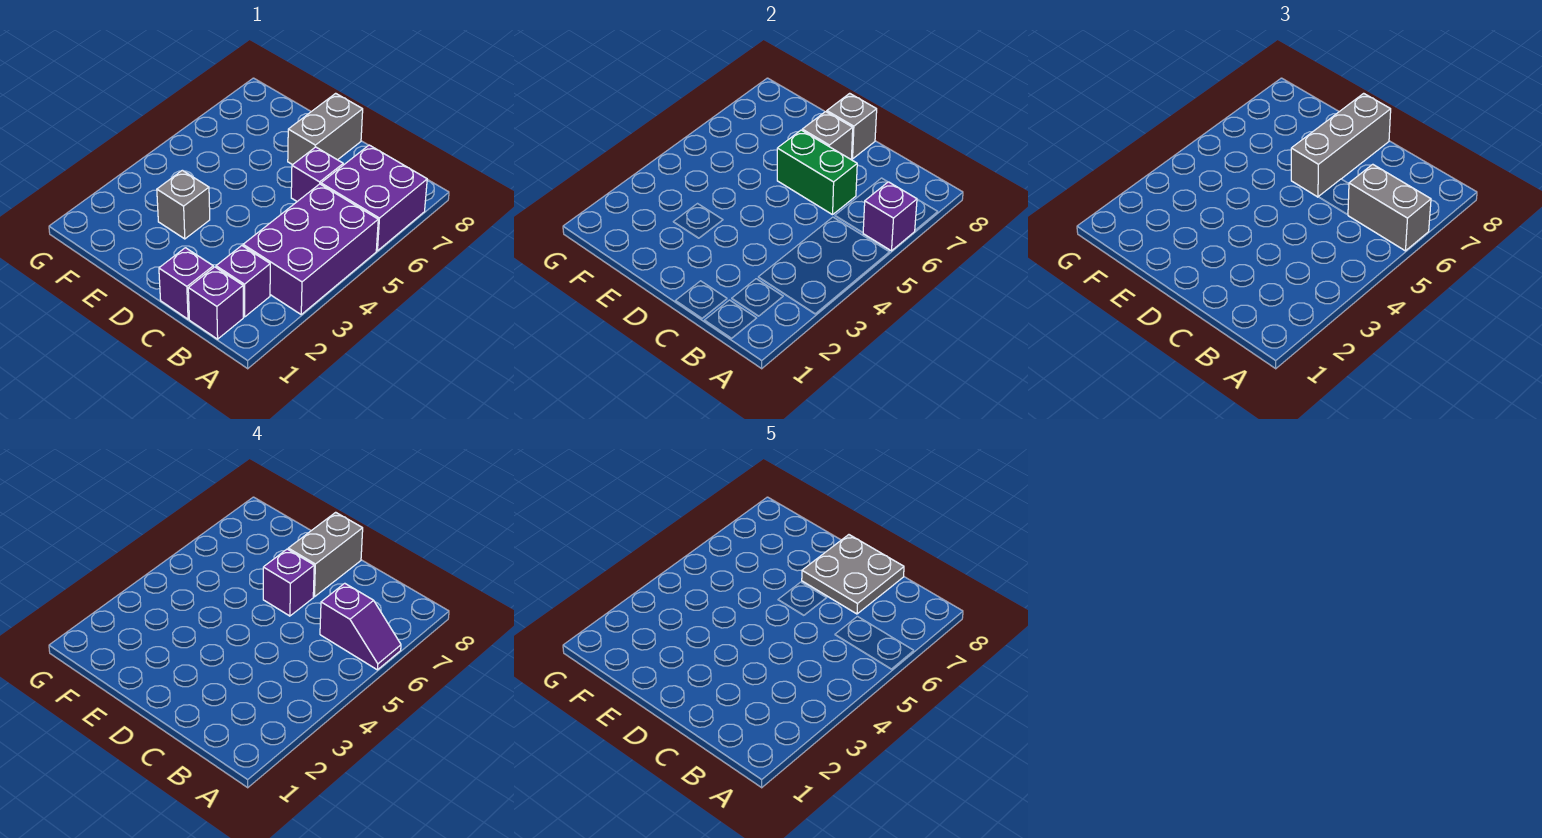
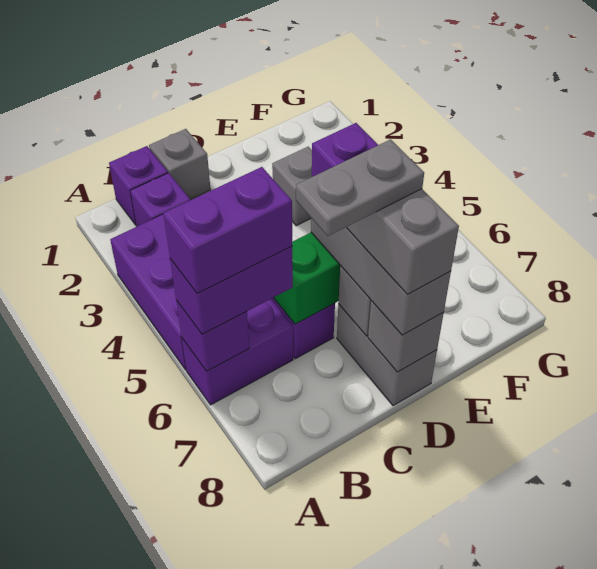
purple brick A6:B7 level 1 -> purple brick A6:B6 level 1
grey brick A6:B6 level 3 -> purple brick A6:B6 level 3
purple slope A6:B6 level 4 top B -> purple brick A6:B6 level 4
purple brick C1 level 1 -> grey brick C1 level 1
grey plate C7:D8 level 5 -> grey plate C7:D7 level 5

